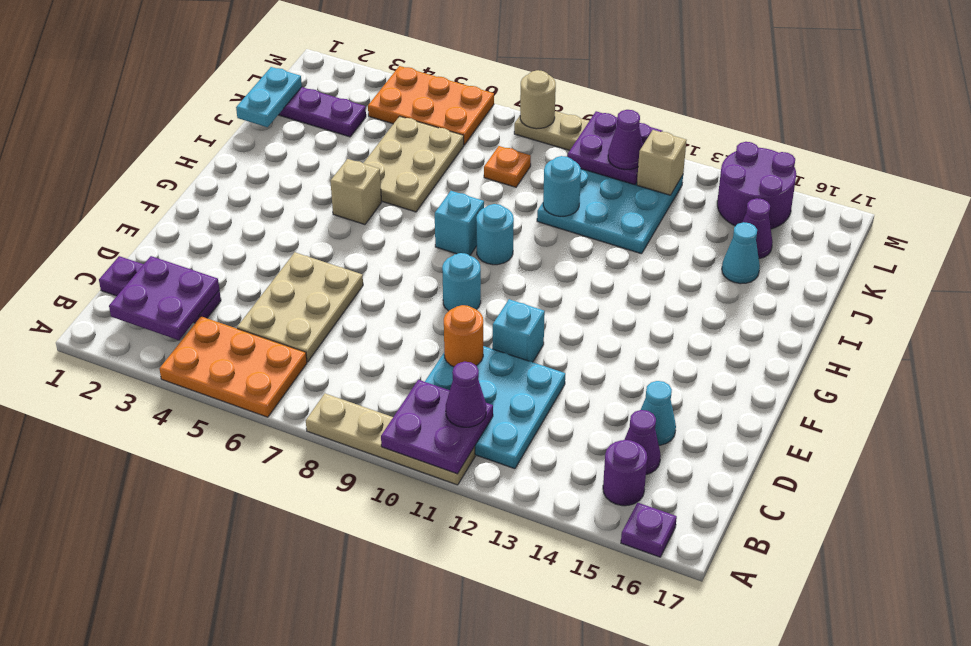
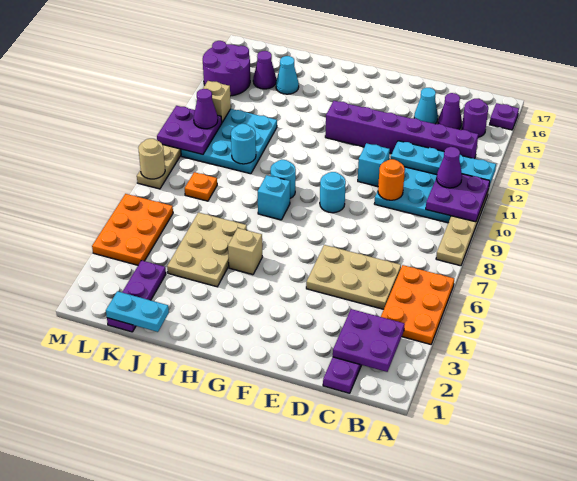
none -> cyan plate A12:D12 level 2
none -> purple brick B13:G13 level 1
tan plate I5:K6 level 1 -> tan plate I4:J6 level 1

